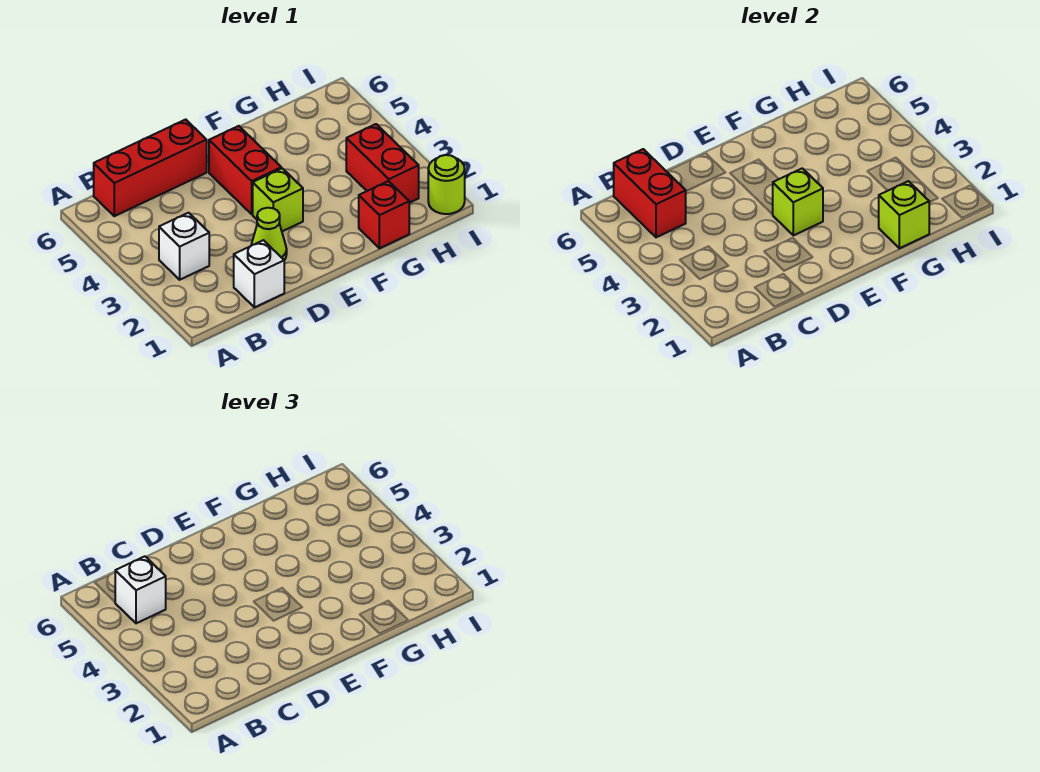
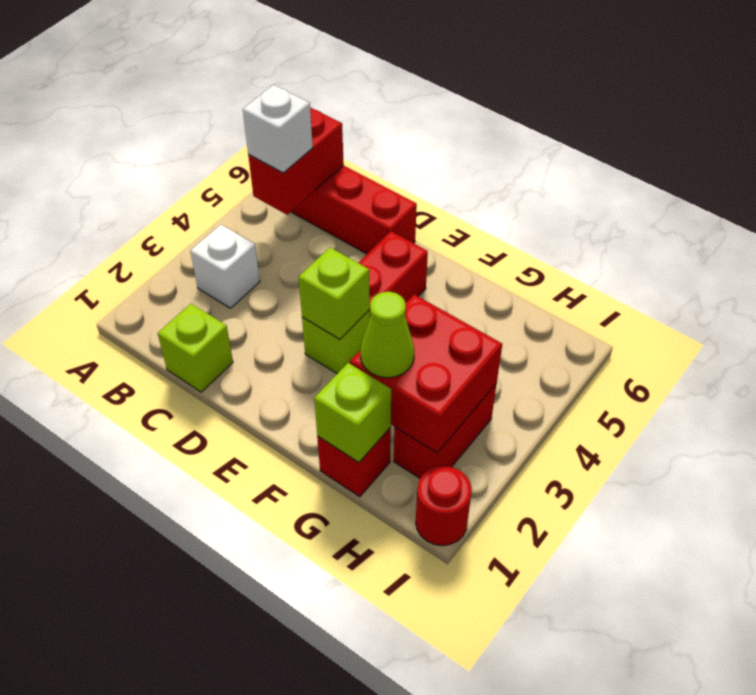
white brick C1 level 1 -> lime brick C1 level 1
lime cone D2 level 1 -> lime cone G2 level 3
none -> red brick G2:H3 level 2
lime round brick I1 level 1 -> red round brick I1 level 1

